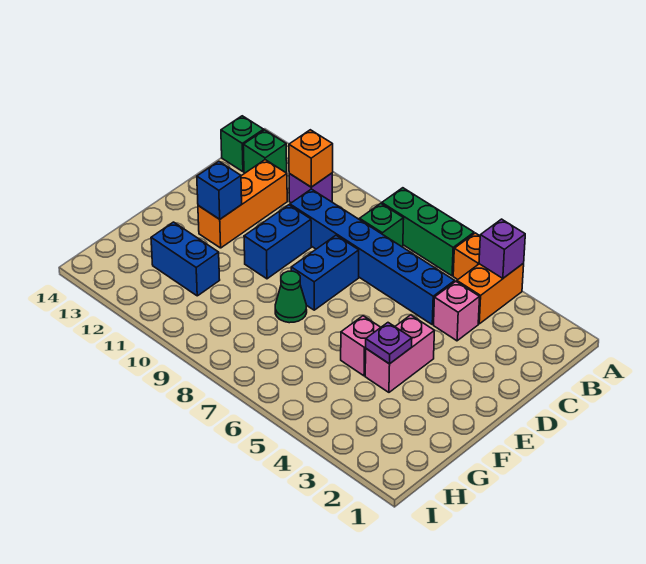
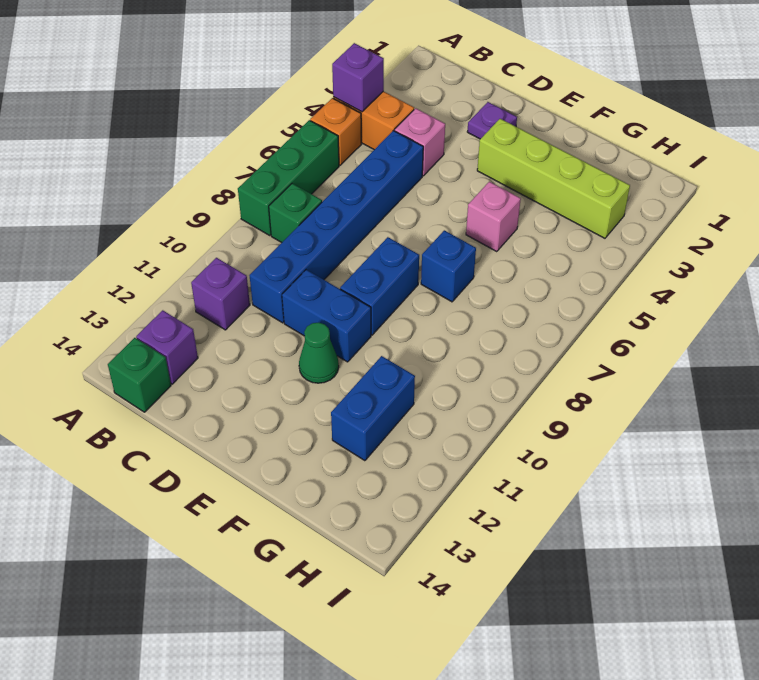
orange brick B11 level 2 -> none
green brick B13 level 1 -> purple brick B13 level 1
orange brick C12:E12 level 1 -> none
blue brick D8:E8 level 1 -> blue brick E8:E9 level 1
none -> lime brick E3:H3 level 1
pink brick E4:F4 level 1 -> none
blue brick E12 level 2 -> blue brick F7 level 1
purple plate F4 level 2 -> purple plate D2 level 1
green cone F8 level 1 -> green cone E11 level 1

